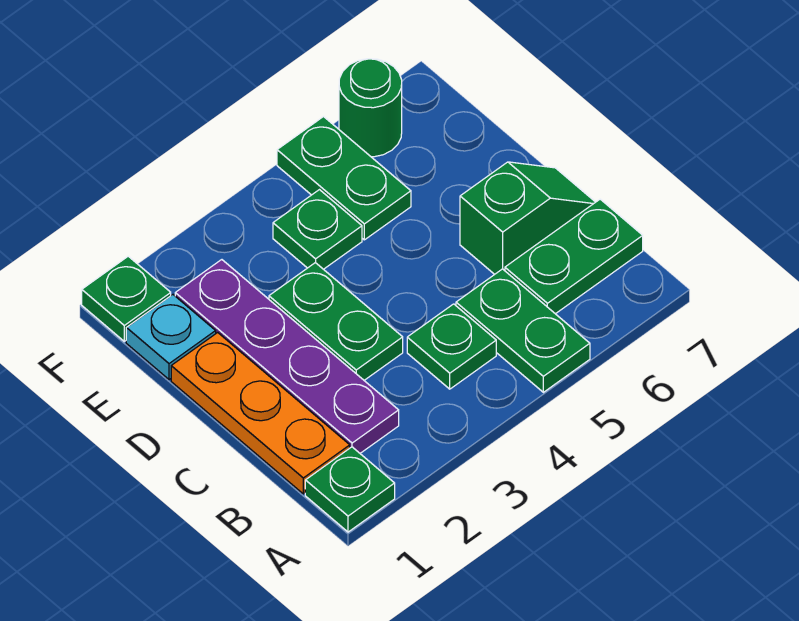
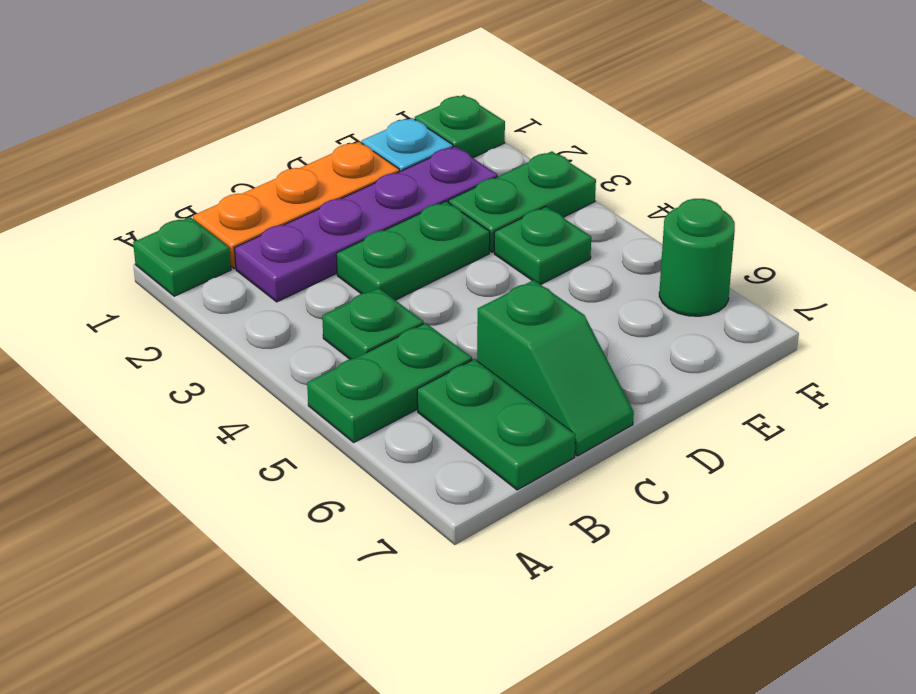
green plate E5:F5 level 1 -> green plate E3:F3 level 1

